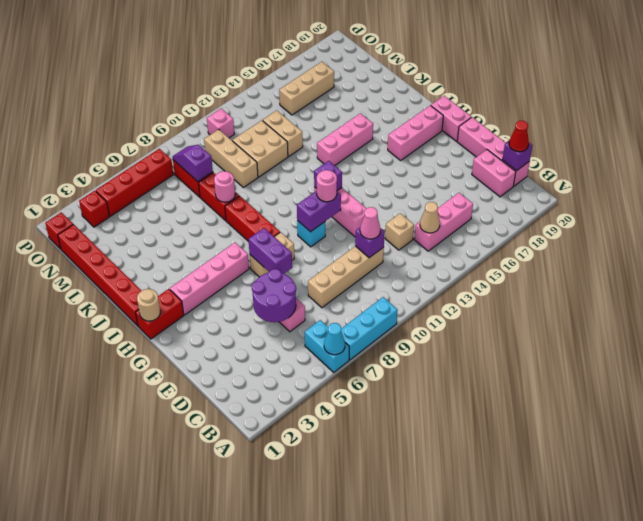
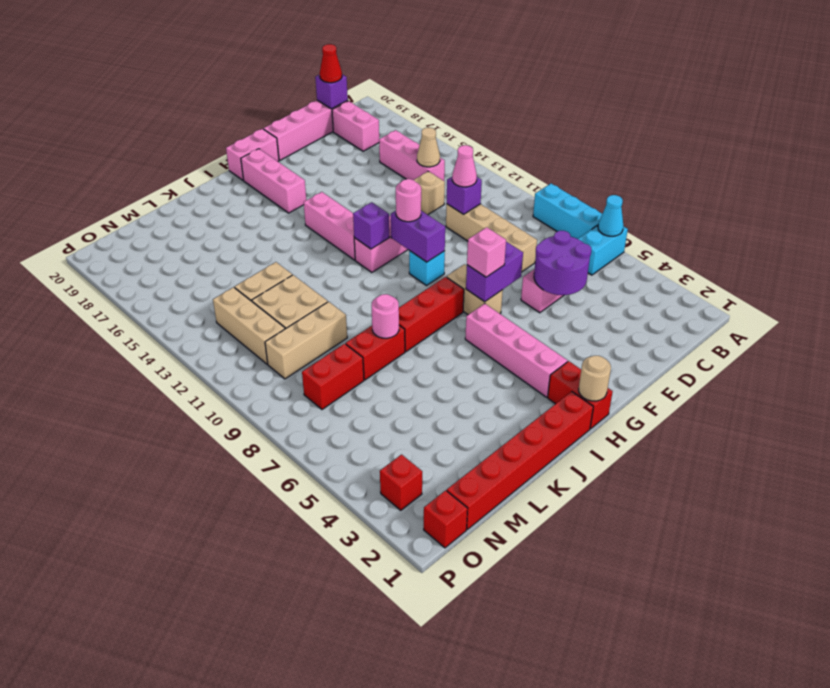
pink brick C19:D19 level 1 -> pink brick C18:C19 level 1
pink brick J14:J16 level 1 -> pink brick H13:H15 level 1
purple slope M8:N8 level 2 top M -> none
tan brick N15:N17 level 1 -> tan brick N11:N13 level 1
red brick O4:O7 level 1 -> none
pink brick O11 level 1 -> pink brick G7 level 3

